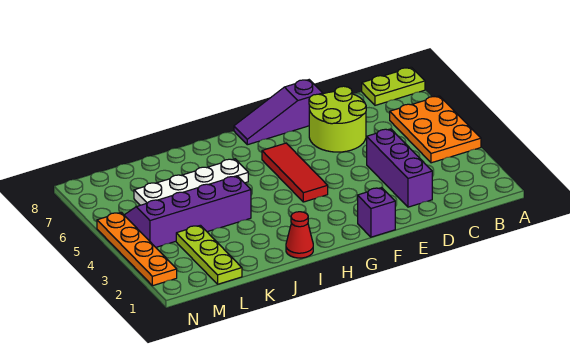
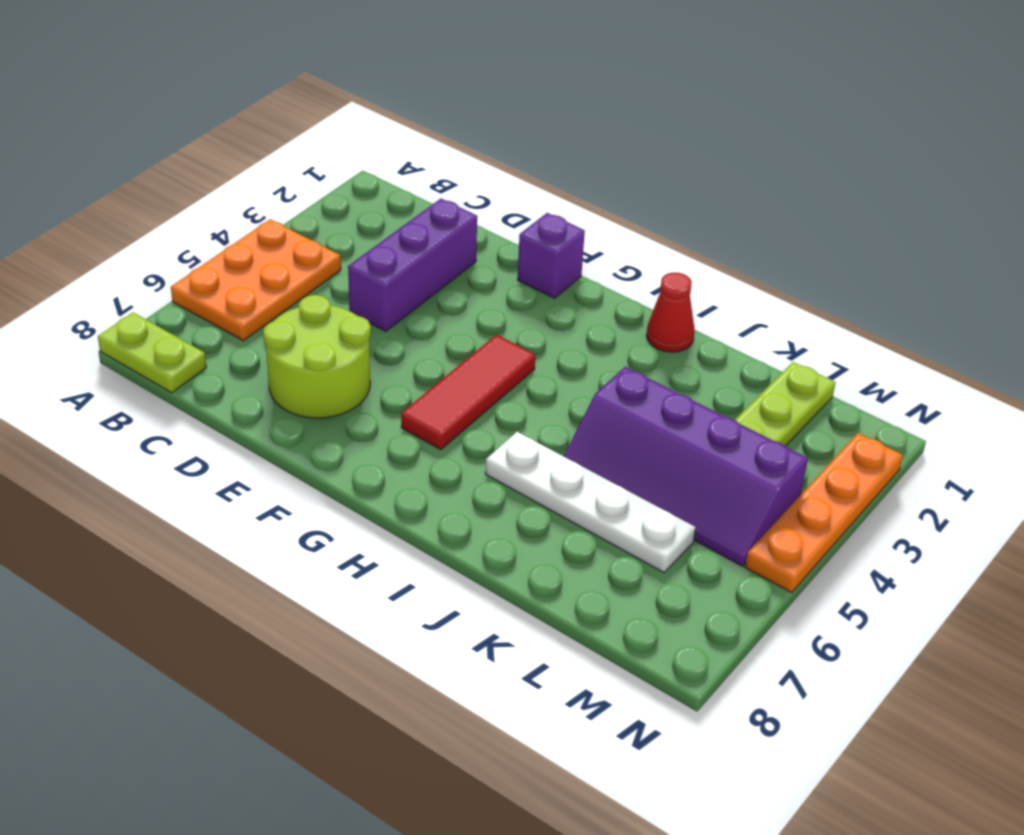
purple slope E8:G8 level 1 top E -> none

